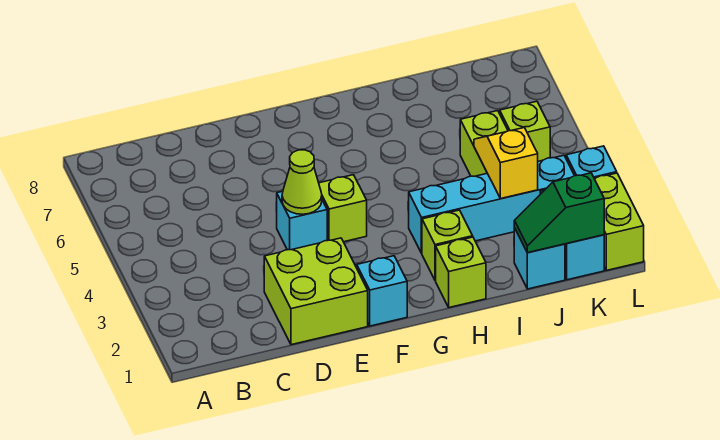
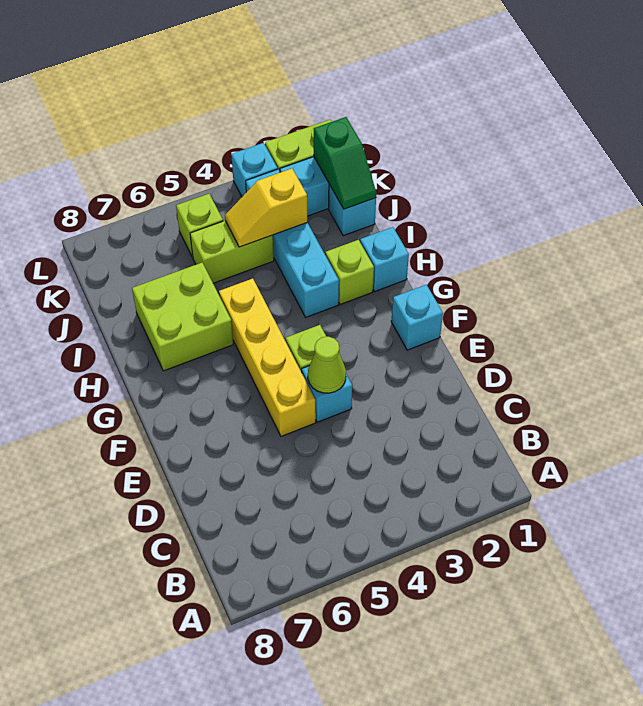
lime brick D1:E2 level 1 -> lime brick H6:I7 level 1
none -> yellow brick E5:H5 level 1
lime brick H1 level 1 -> cyan brick H1 level 1

